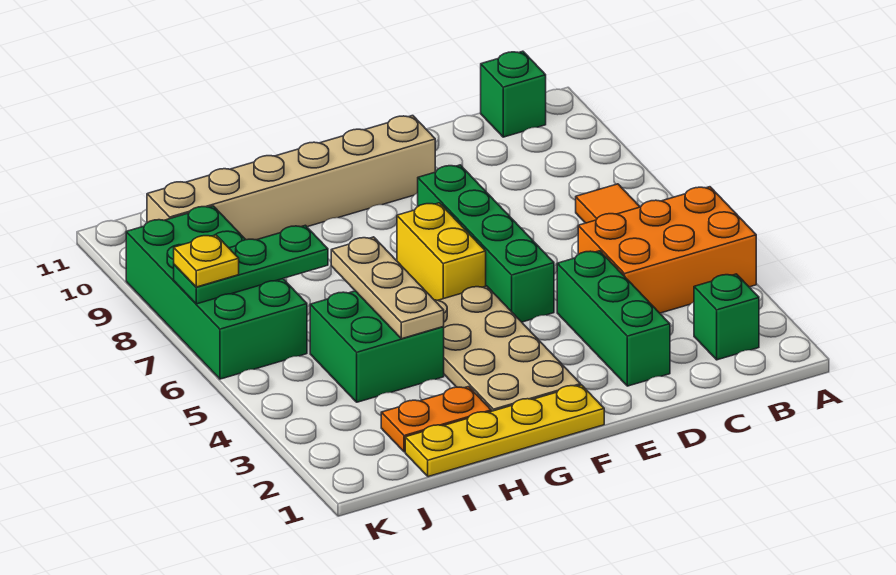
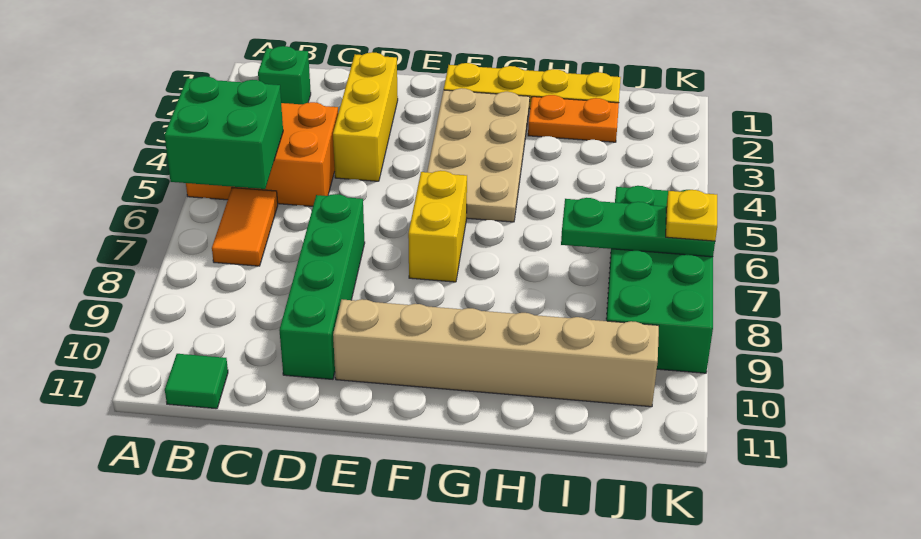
green brick B11 level 1 -> green tile B11 level 1
green brick D2:D4 level 1 -> yellow brick D2:D4 level 1
green brick E5:E8 level 1 -> green brick D7:D10 level 1
green brick H4:I5 level 1 -> green brick A5:B6 level 2
tan plate H4:H6 level 2 -> none

